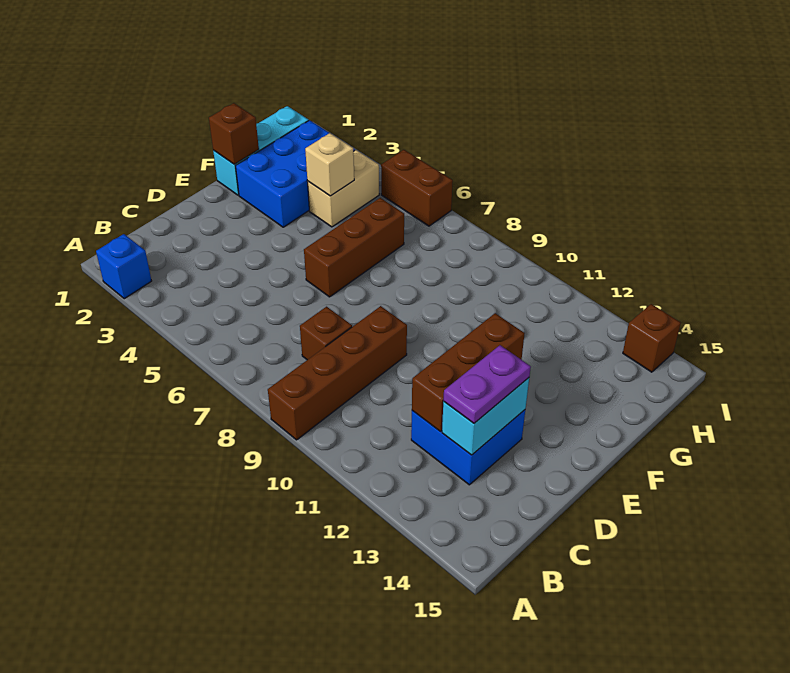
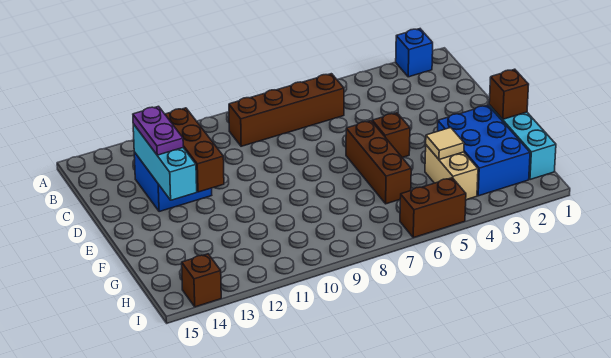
brown brick A9:D9 level 1 -> brown brick B6:B9 level 1
brown brick C8 level 1 -> brown brick E5 level 1
cyan brick C13:D13 level 2 -> cyan brick C13:E13 level 2
tan brick G4 level 2 -> tan tile G4 level 2

